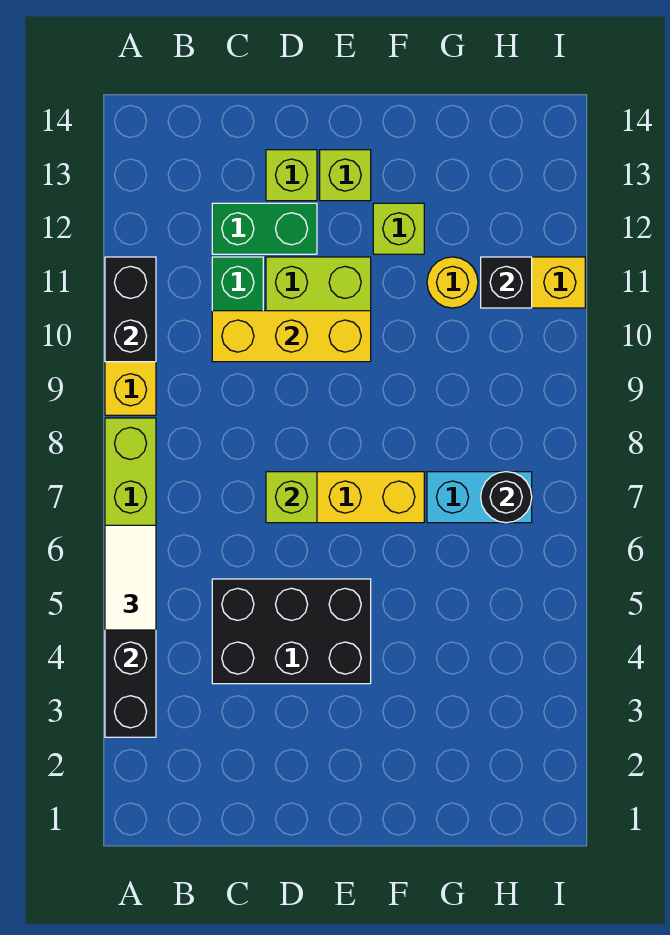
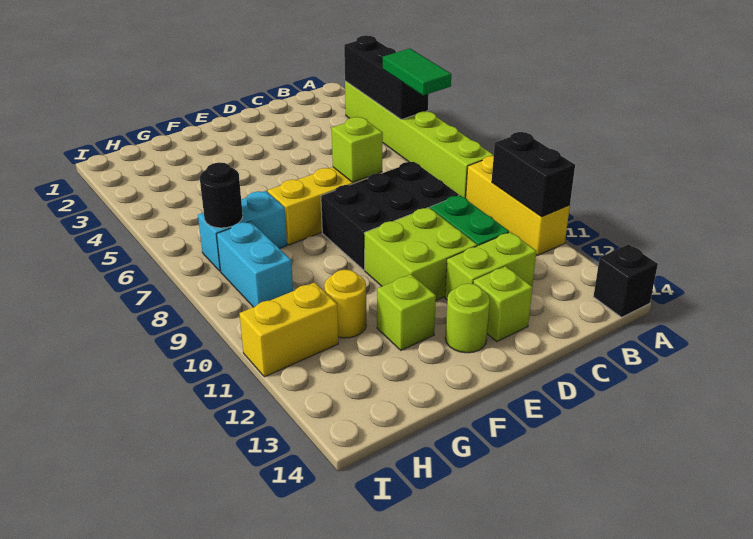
white tile A5:A6 level 3 -> green tile A5:A6 level 3
black brick C4:E5 level 1 -> black brick C8:E9 level 1
yellow brick C10:E10 level 2 -> none
green brick C12:D12 level 1 -> lime brick C12:D12 level 1
lime brick E13 level 1 -> lime round brick E13 level 1
none -> cyan brick H8:H9 level 1
black brick H11 level 2 -> black brick A14 level 1

